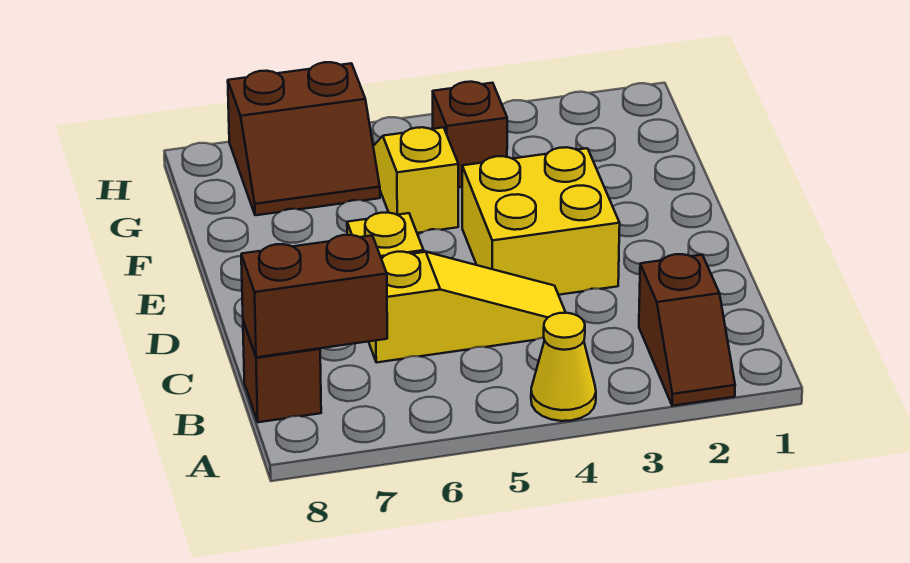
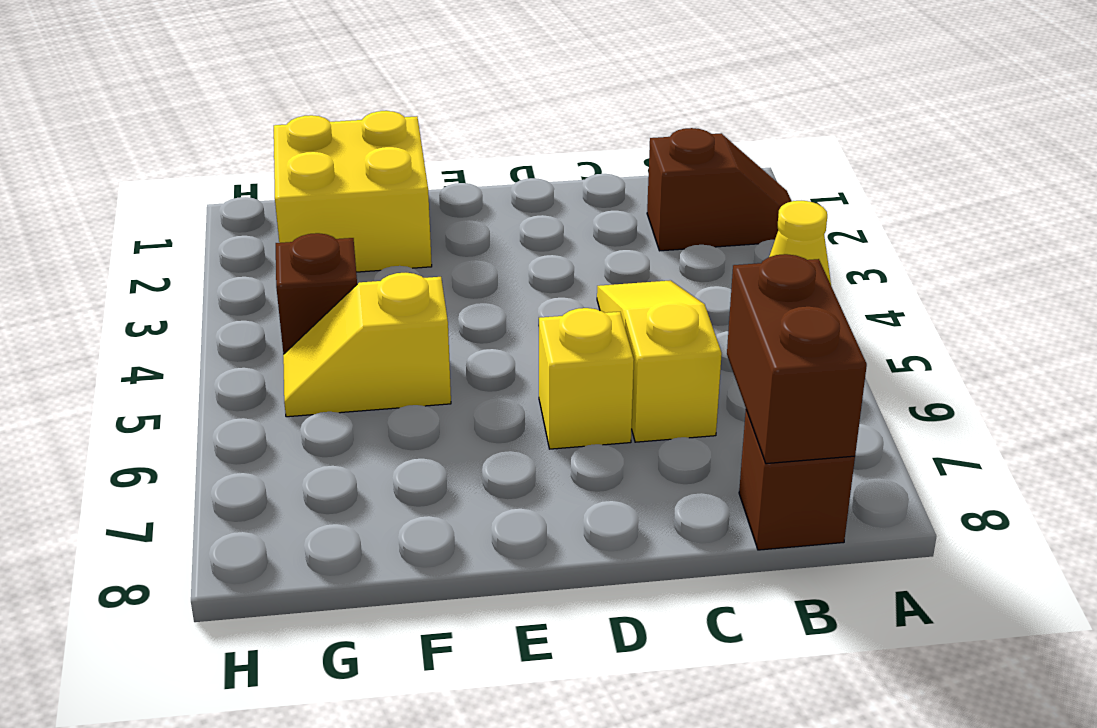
yellow brick D3:E4 level 1 -> yellow brick F1:G2 level 1
brown slope G6:H7 level 1 top H -> none

